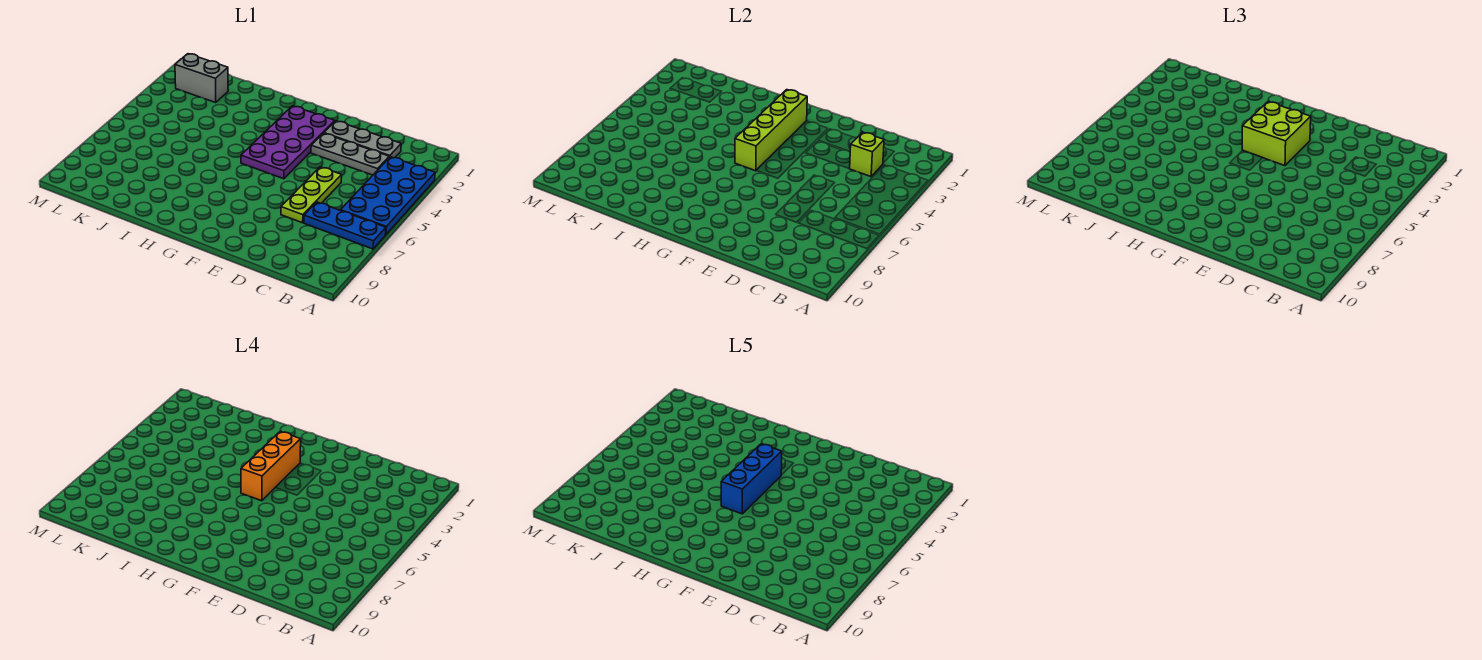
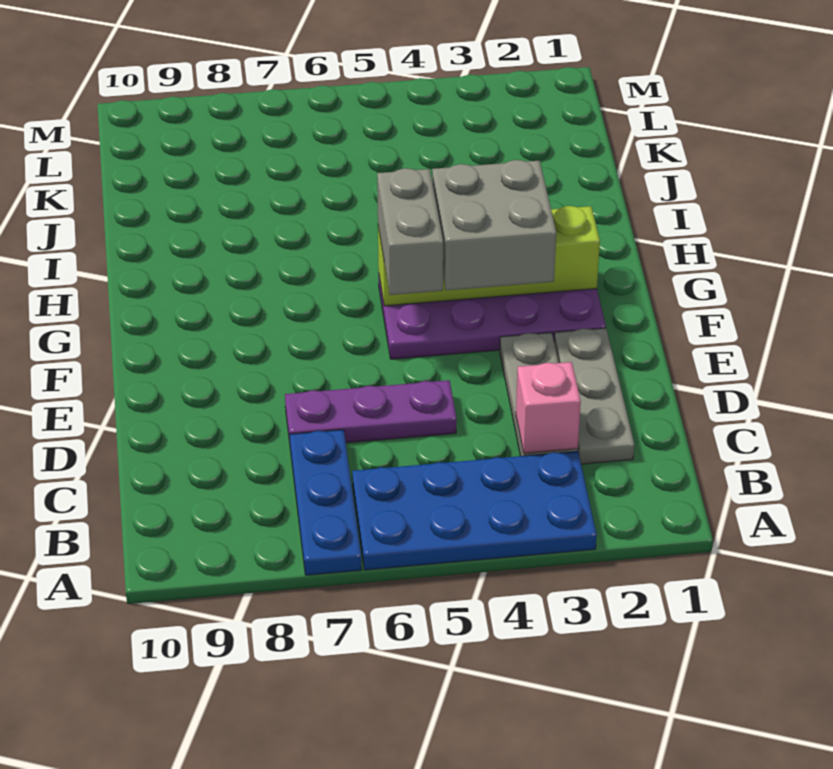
lime brick C3 level 2 -> pink brick C3 level 2
lime plate D5:D7 level 1 -> purple plate D5:D7 level 1
lime brick F3:G4 level 3 -> grey brick F3:G4 level 3
orange brick G3:G5 level 4 -> none
blue brick G4:G6 level 5 -> none
grey brick K2:L2 level 1 -> grey brick F5:G5 level 3

